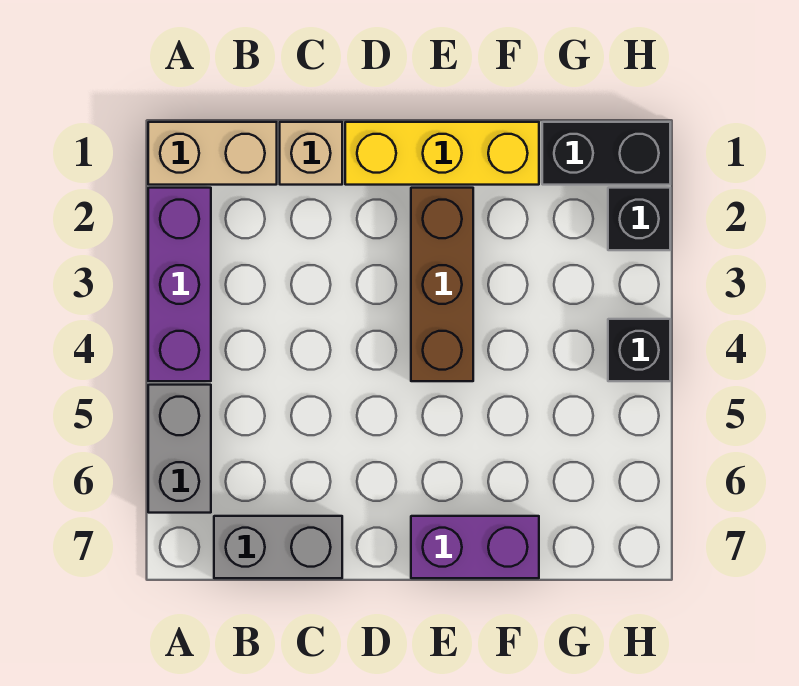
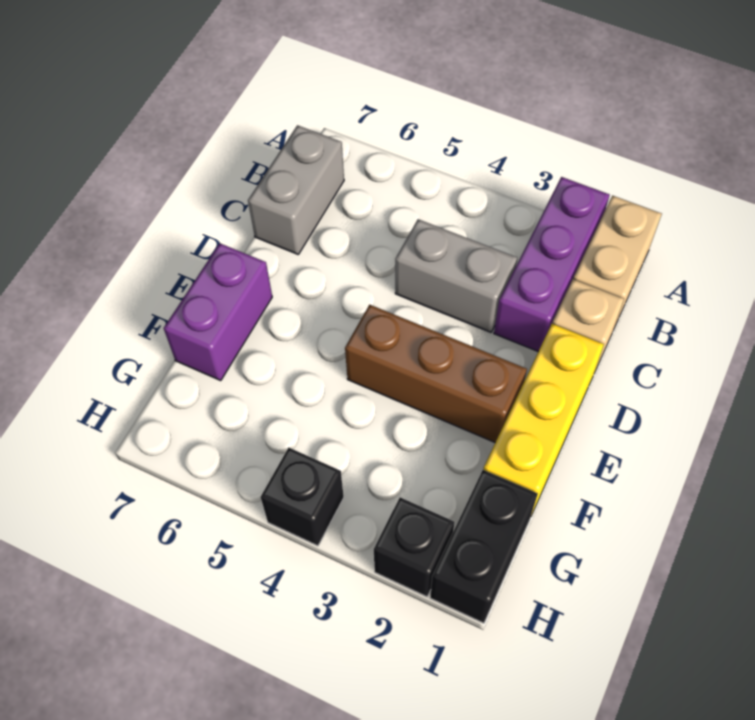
purple brick A2:A4 level 1 -> purple brick A2:C2 level 1
grey brick A5:A6 level 1 -> grey brick C3:C4 level 1

